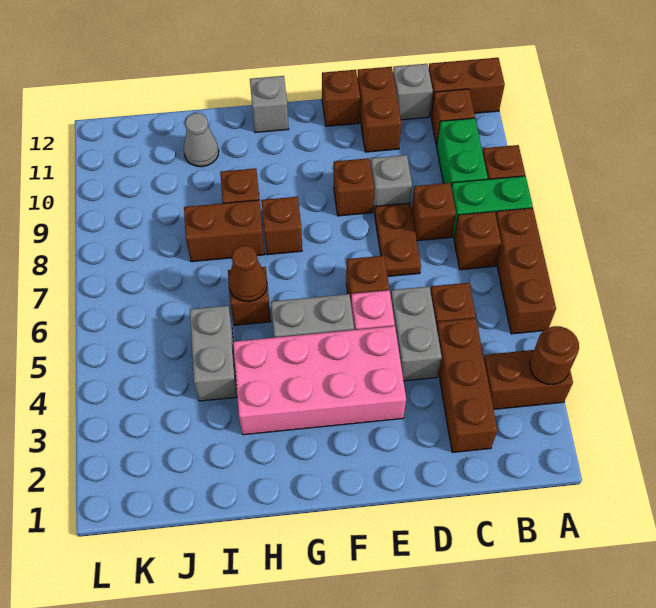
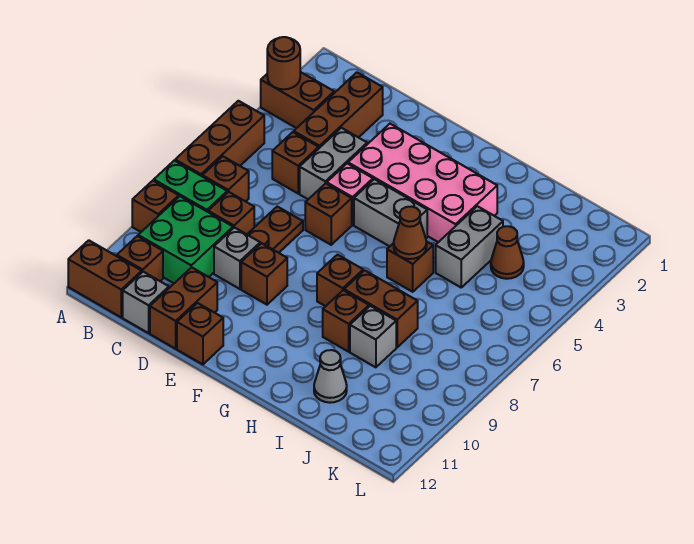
green brick B9:B10 level 1 -> green brick B9:C10 level 1
grey brick G12 level 1 -> grey brick I9 level 1
none -> brown cone J4 level 1

